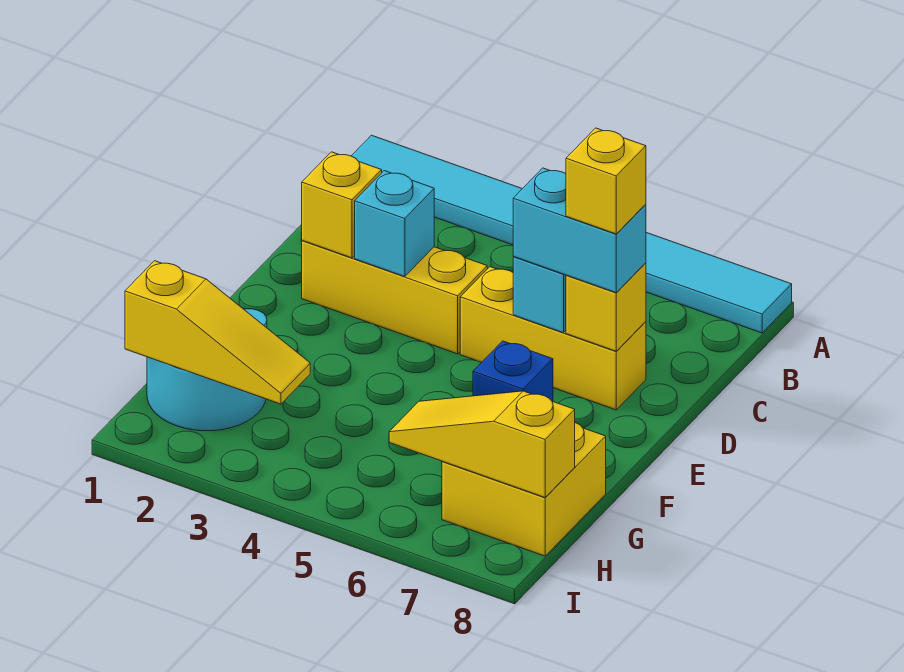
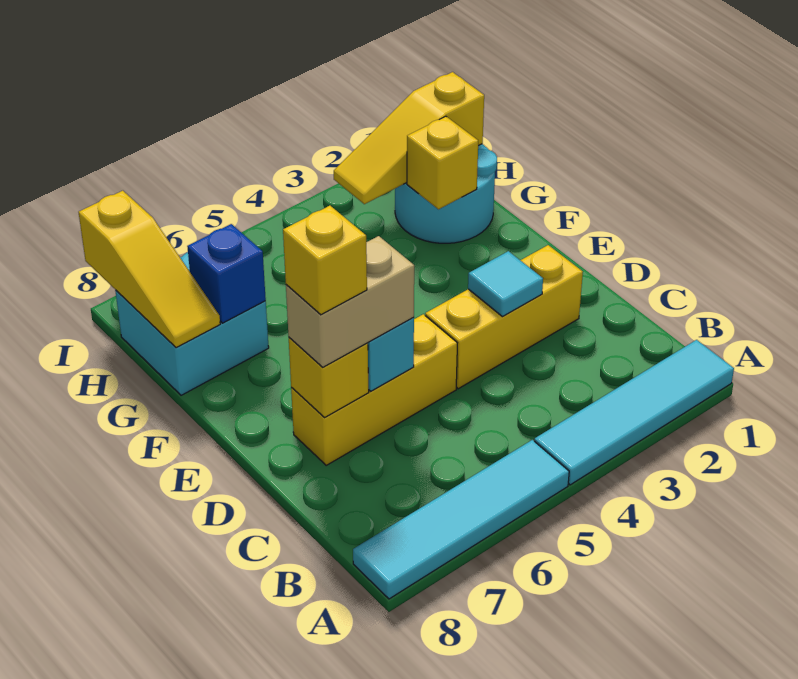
yellow brick D2 level 2 -> yellow brick G2 level 2
cyan brick D3 level 2 -> cyan tile D3 level 2
cyan brick D6:D7 level 3 -> tan brick D6:D7 level 3
yellow brick G7:H8 level 1 -> cyan brick G7:H8 level 1
yellow slope H6:H8 level 2 top 8 -> yellow slope G8:I8 level 2 top I

